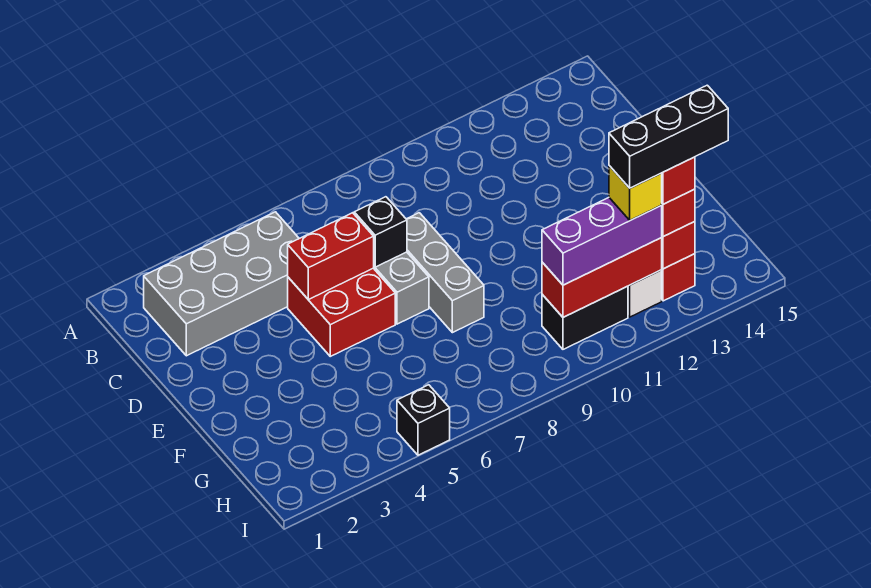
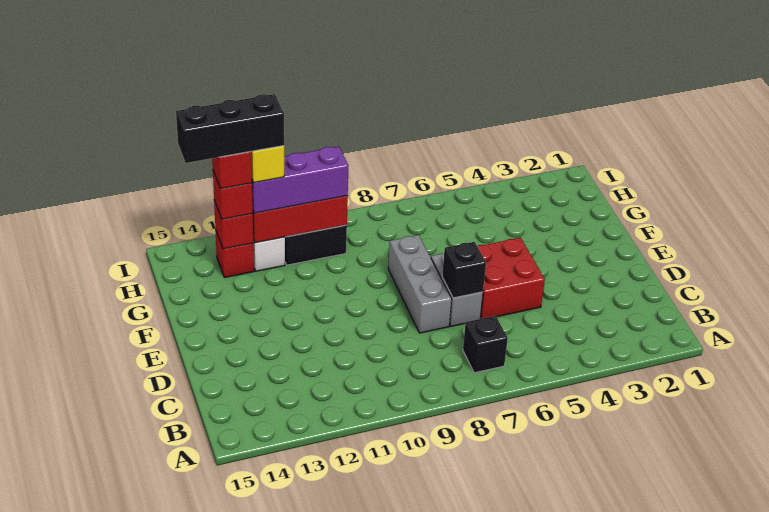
grey brick B2:C5 level 1 -> none
red brick D5:D6 level 2 -> none
black brick I5 level 1 -> black brick B7 level 1

